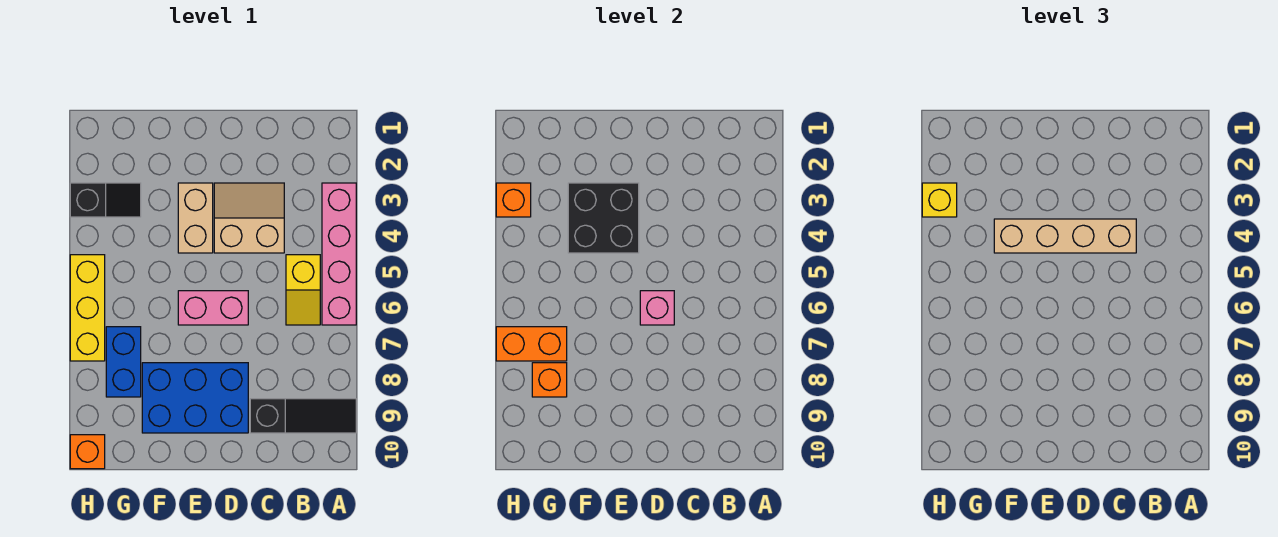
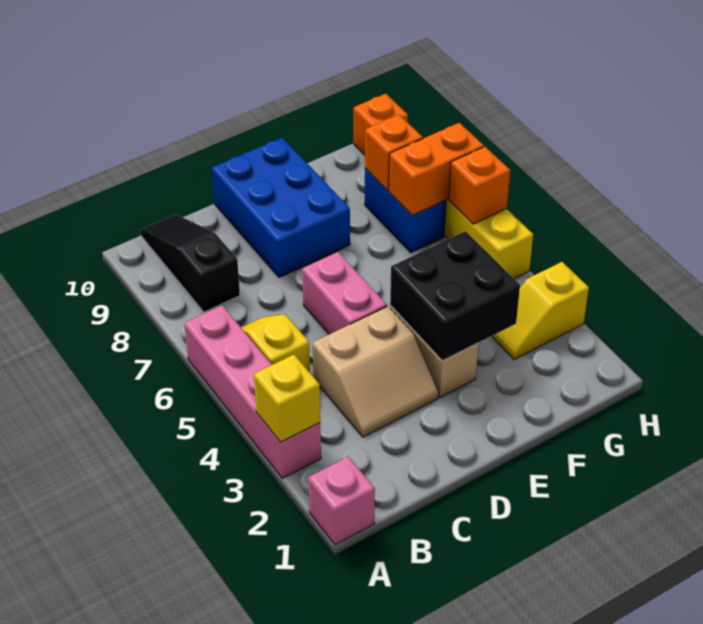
black slope A9:C9 level 1 top C -> black slope B8:B10 level 1 top 8
tan brick C4:F4 level 3 -> none
pink brick D6:E6 level 1 -> pink brick D5:D6 level 1
pink brick D6 level 2 -> pink brick A1 level 1
blue brick D8:F9 level 1 -> blue brick D8:E10 level 1
black slope G3:H3 level 1 top H -> yellow slope G3:H3 level 1 top H
orange brick H3 level 2 -> orange brick H6 level 2
yellow brick H3 level 3 -> yellow brick A3 level 2

